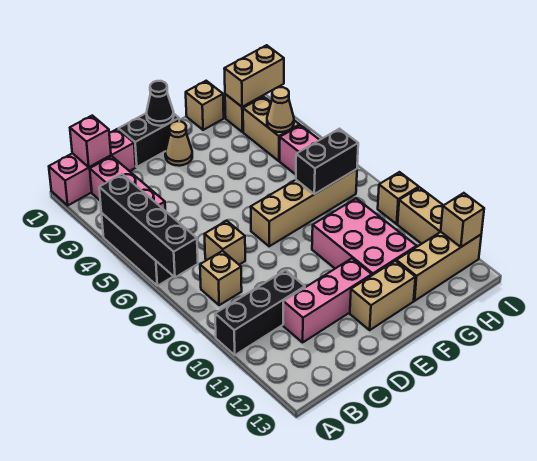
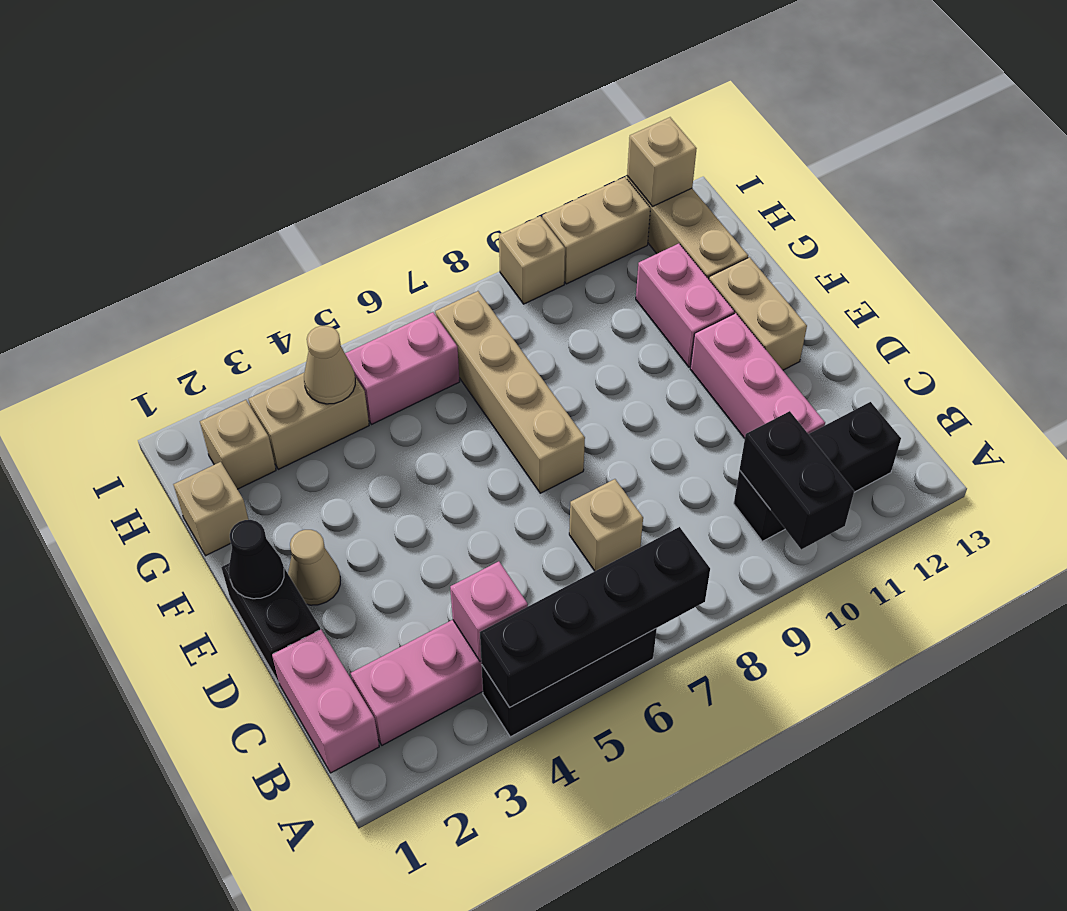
pink brick A1:C1 level 1 -> pink brick B1:C1 level 1
black brick A10:C10 level 1 -> black brick B10:B12 level 1
pink brick B1 level 2 -> pink brick B4 level 2
tan brick B8 level 1 -> none
pink brick F9:G11 level 1 -> pink brick F11:G11 level 1
black brick G7:H7 level 2 -> black brick A10:B10 level 2
tan brick H2:I2 level 2 -> none

